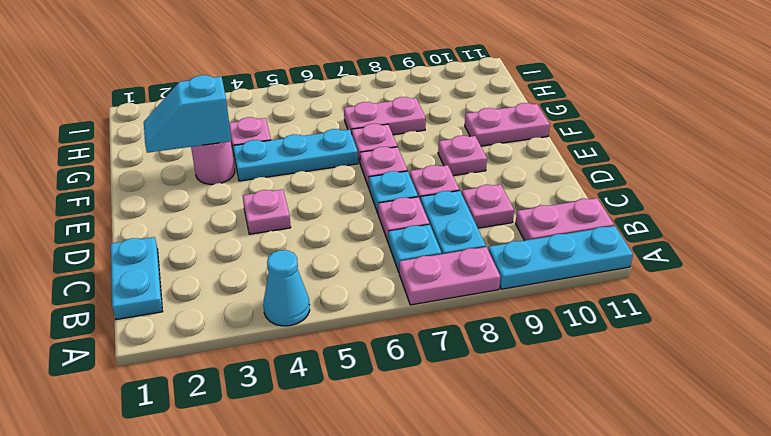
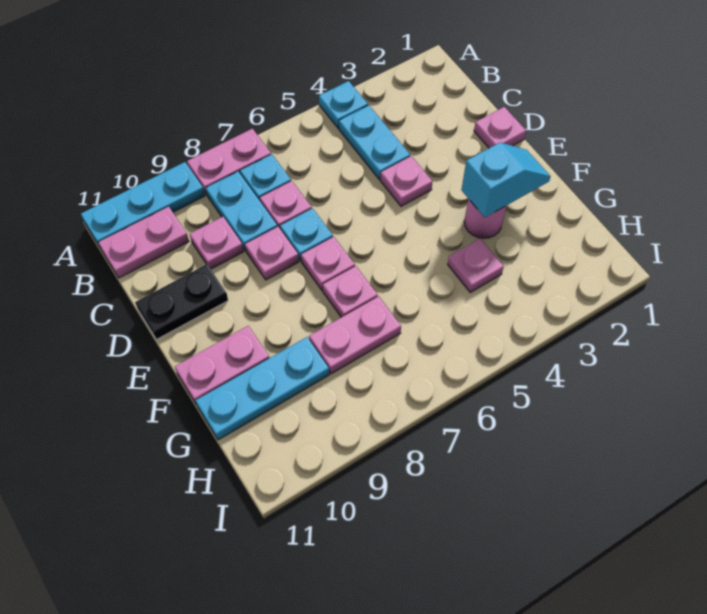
cyan cone A4 level 1 -> cyan plate A4 level 1
cyan plate B1:C1 level 1 -> cyan plate B4:C4 level 1
none -> black plate D10:D11 level 1
pink plate E9 level 1 -> pink plate D1 level 1
cyan plate F4:F6 level 1 -> cyan plate G9:G11 level 1

